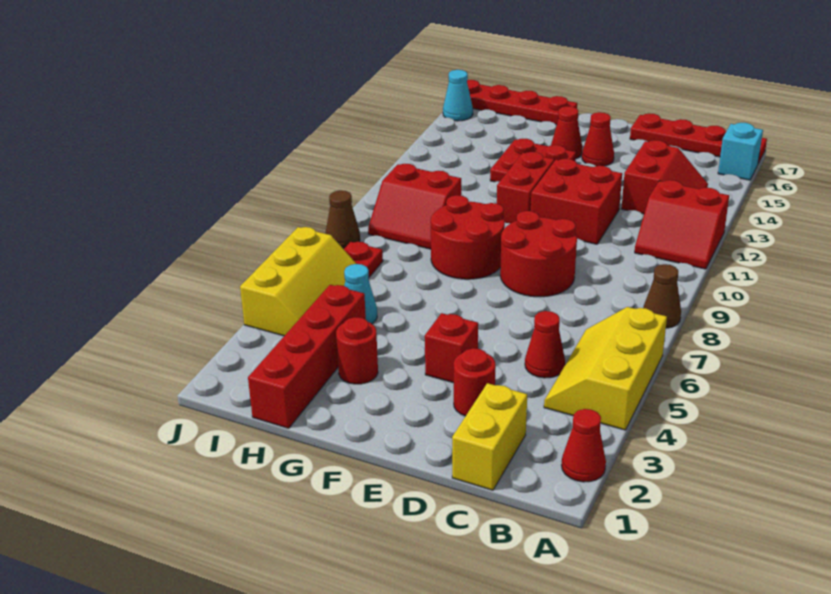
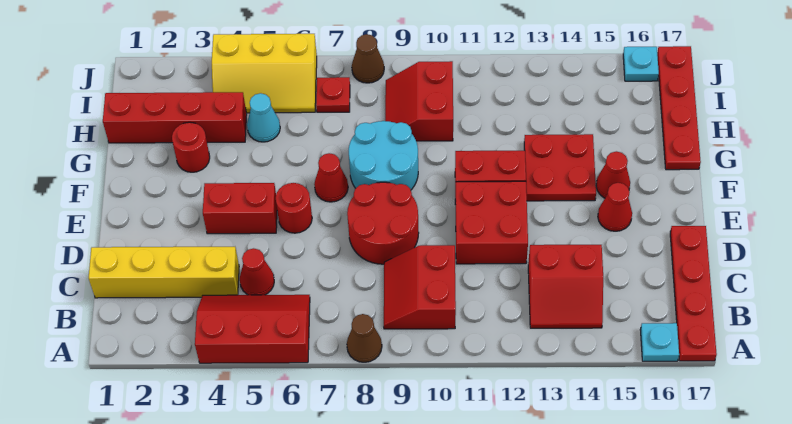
red cone A2 level 1 -> red cone F7 level 1
yellow slope A4:B6 level 1 top A -> red slope A4:B6 level 1 top A
red slope A11:B12 level 1 top 12 -> red slope B9:C10 level 1 top 10
cyan brick A16 level 1 -> cyan plate A16 level 1
yellow brick C1:C2 level 1 -> yellow brick C1:C4 level 1
red round brick D3 level 1 -> red round brick E6 level 1
red brick E4 level 1 -> red brick E4:E5 level 1
red round brick F8:G9 level 1 -> cyan round brick F8:G9 level 1
cyan cone J16 level 1 -> cyan plate J16 level 1

